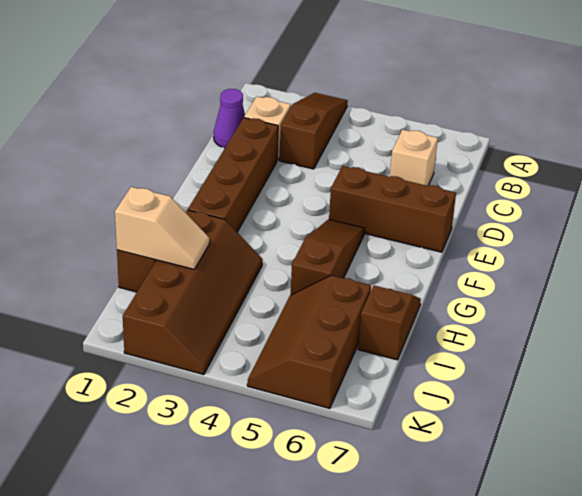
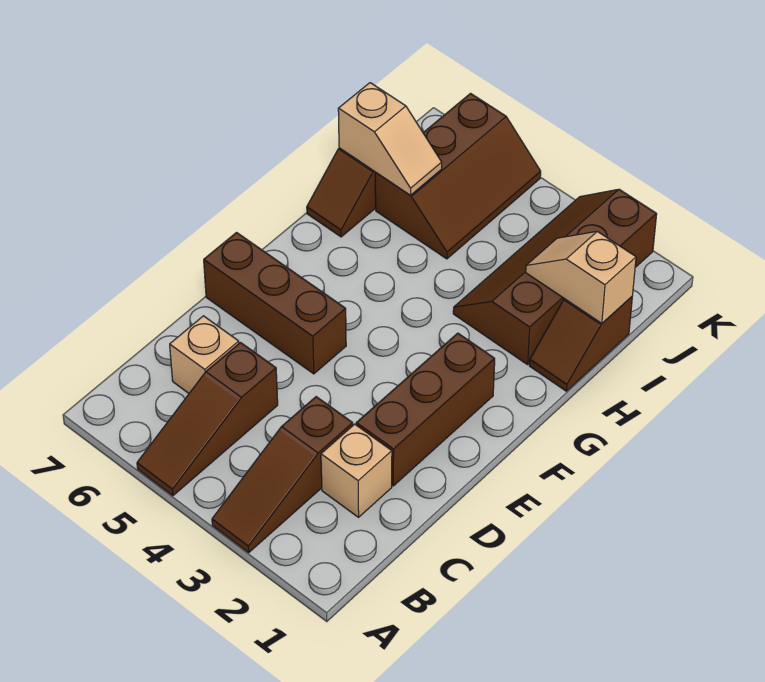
purple cone C1 level 1 -> none
brown brick D2:G2 level 1 -> brown brick D2:F2 level 1
brown slope F5:H5 level 1 top H -> brown slope A5:C5 level 1 top C
none -> tan slope I6:I7 level 2 top 7

